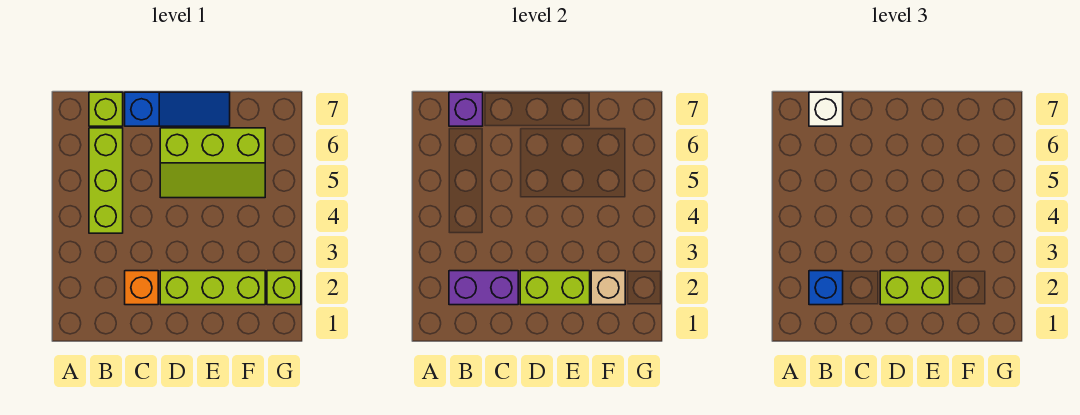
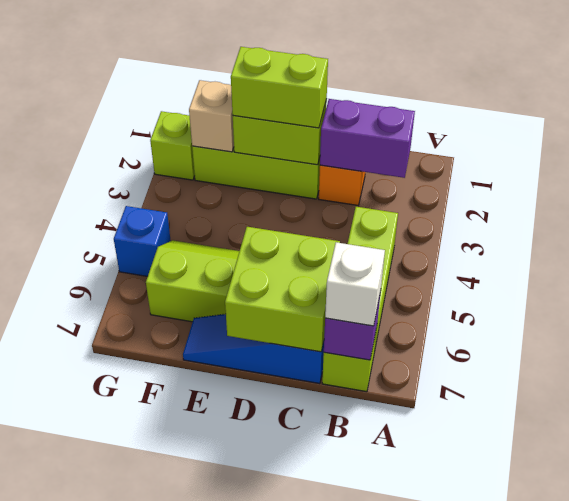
blue brick B2 level 3 -> blue brick G5 level 1
none -> lime brick C6:D7 level 2

